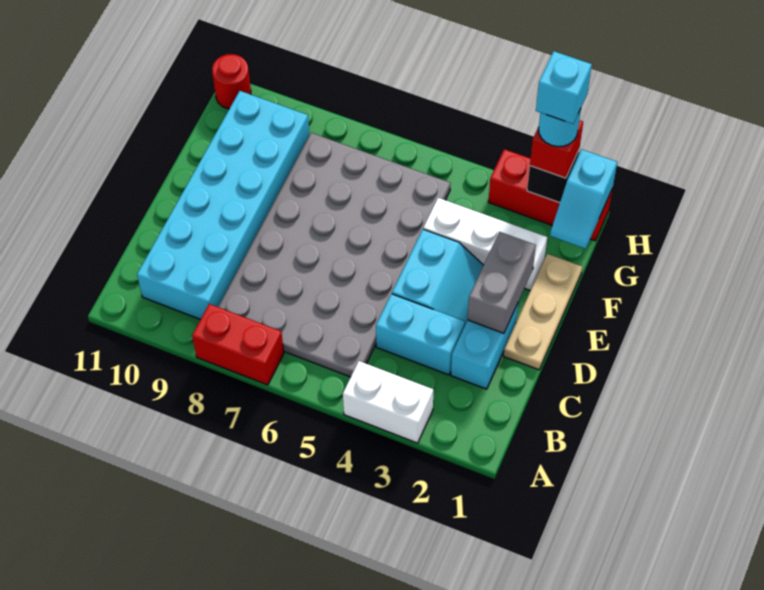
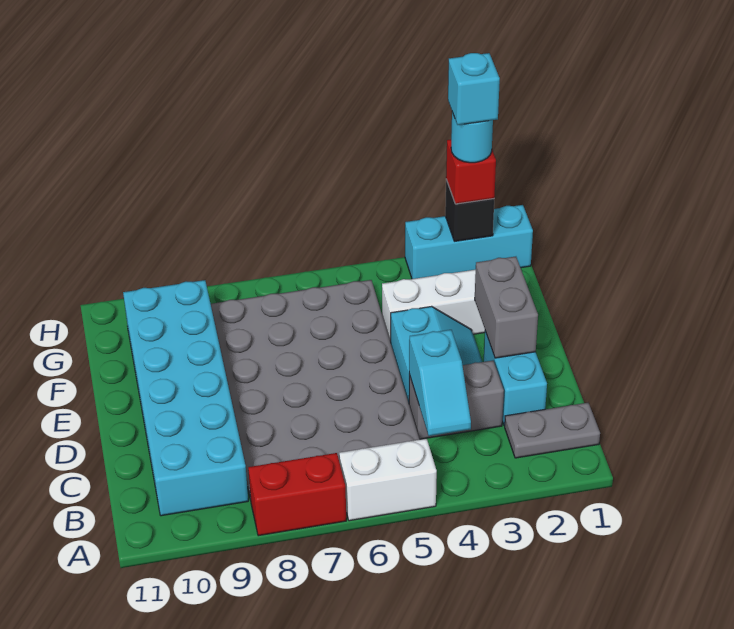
white brick A3:A4 level 1 -> white brick A5:A6 level 1
none -> grey plate B1:B2 level 1
cyan brick C3:C4 level 1 -> grey brick C3:C4 level 1
tan plate D1:F1 level 1 -> none
cyan slope G1:H1 level 2 top H -> cyan slope B4:C4 level 2 top C
red brick H1:H3 level 1 -> cyan brick H1:H3 level 1
red round brick H11 level 1 -> none

